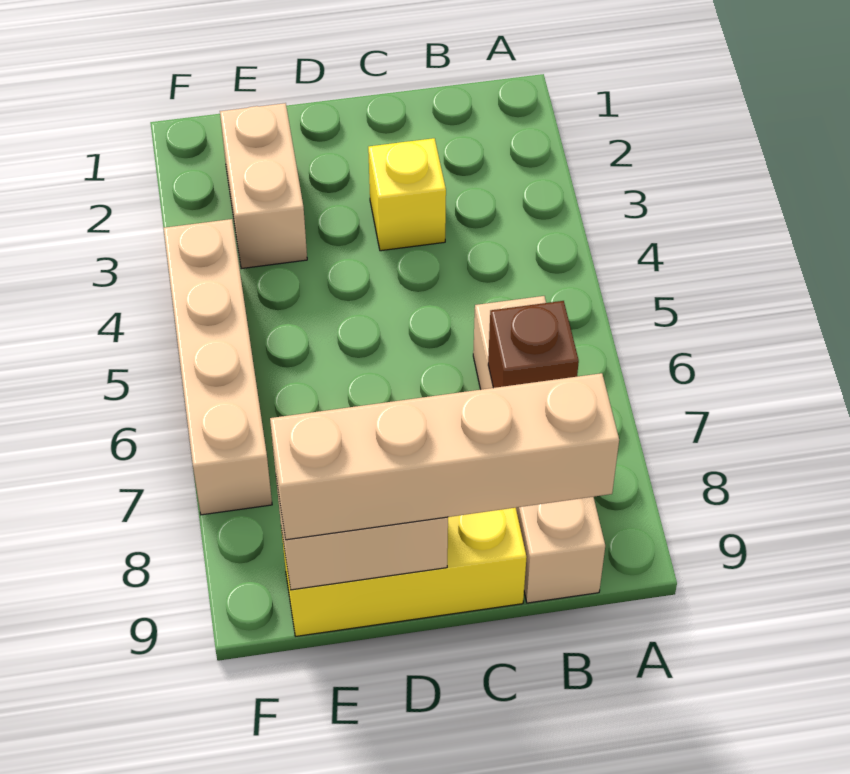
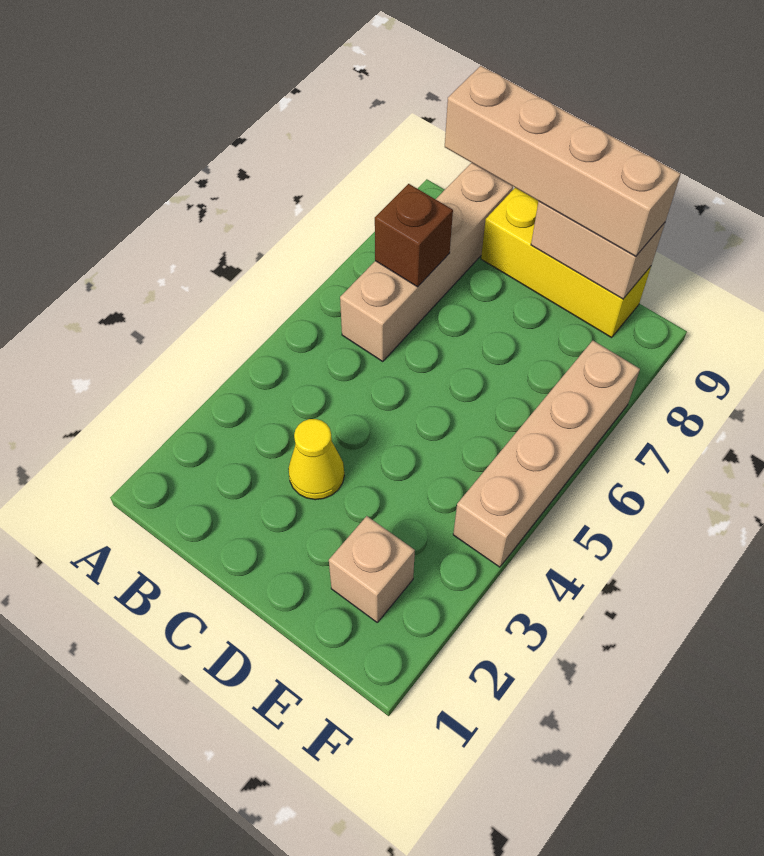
yellow brick C3 level 1 -> yellow cone C3 level 1
tan brick E2:E3 level 1 -> tan brick E2 level 1

